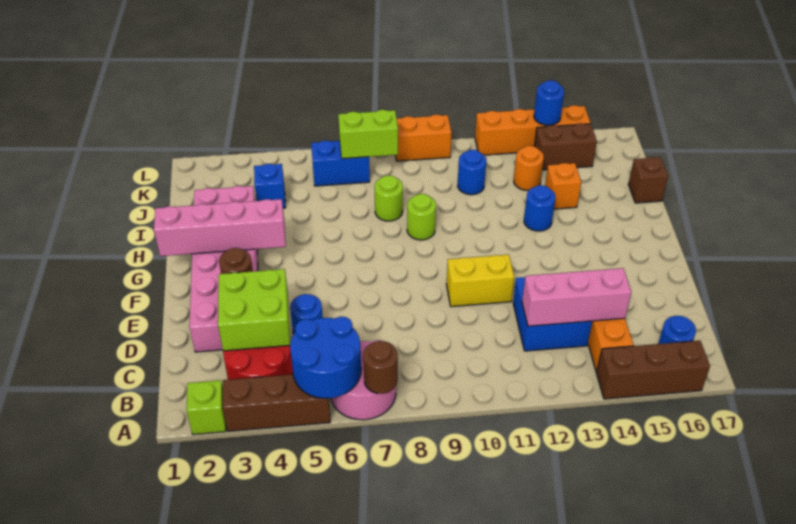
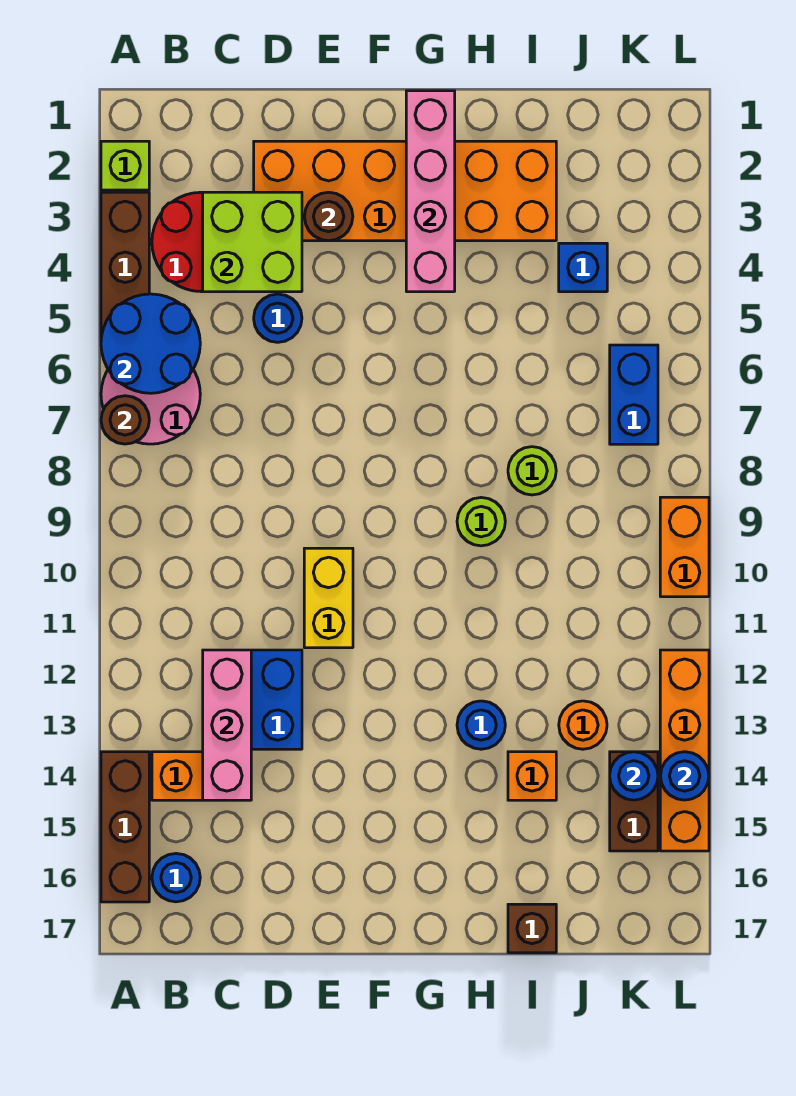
pink brick D2:I3 level 1 -> orange brick D2:I3 level 1
blue round brick J11 level 1 -> blue round brick K14 level 2
lime brick K7:K8 level 2 -> none

